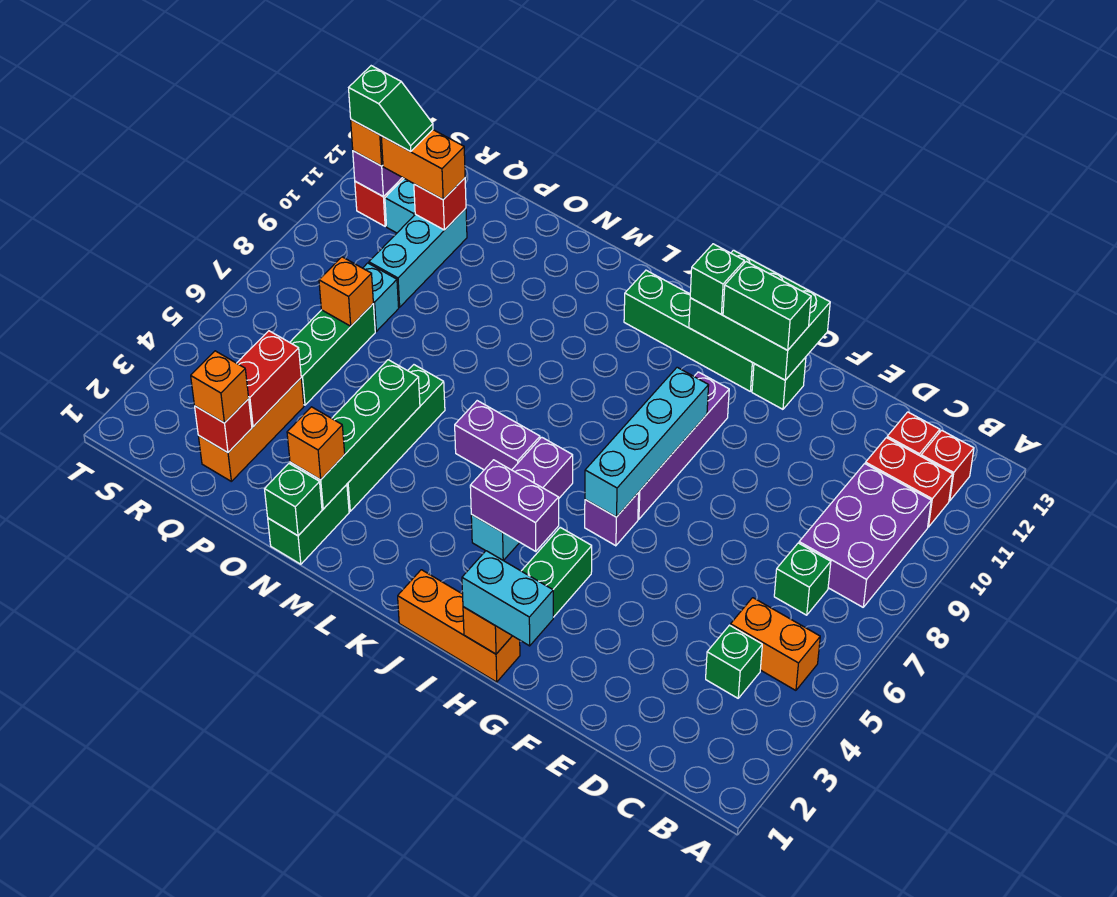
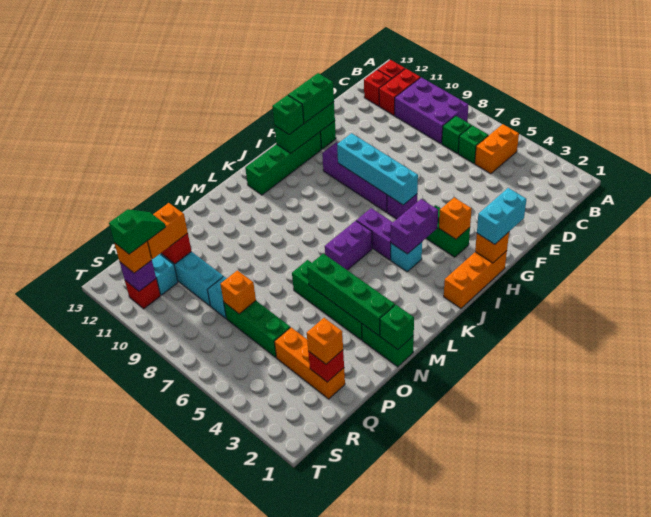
green brick C4 level 1 -> green brick C6 level 1
green brick G12:I13 level 2 -> green brick G12:I12 level 2
orange brick N2 level 3 -> orange brick H3 level 2
red brick Q3:Q4 level 2 -> none

